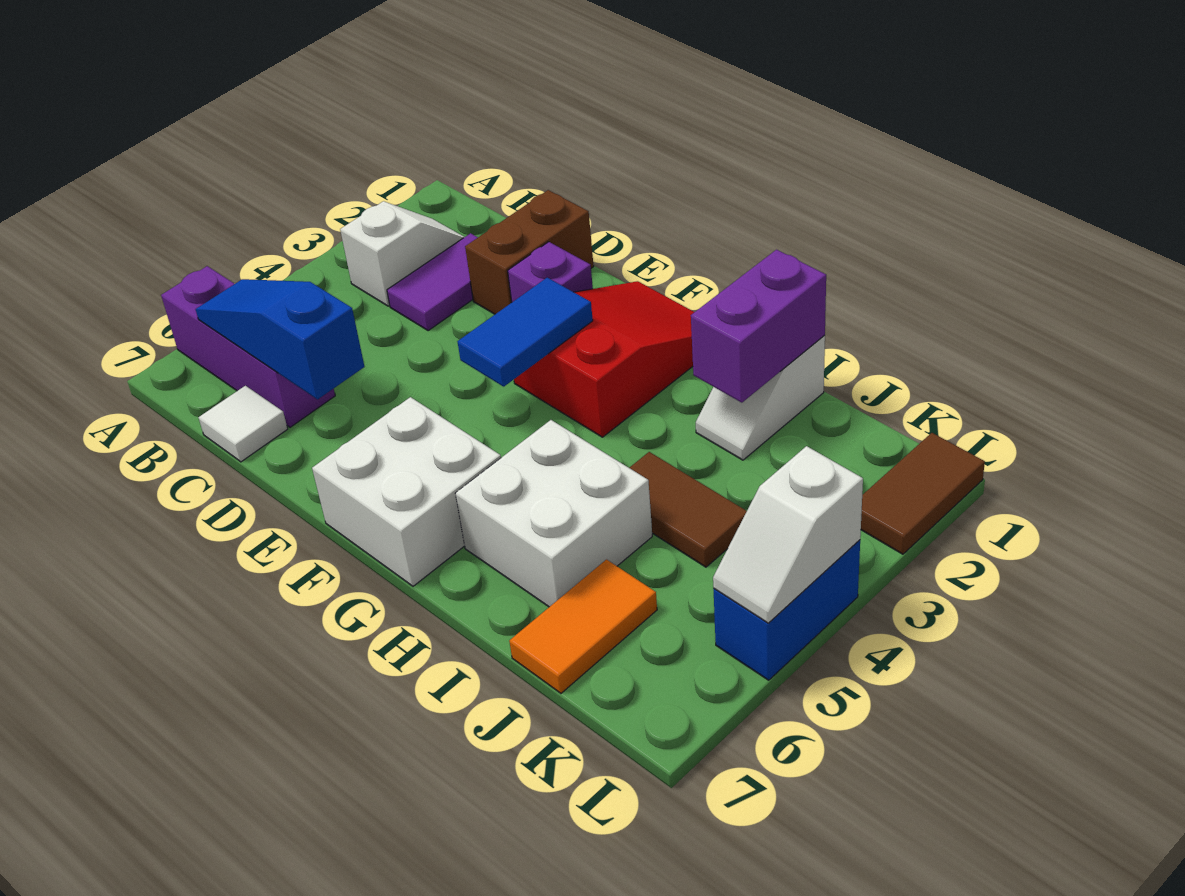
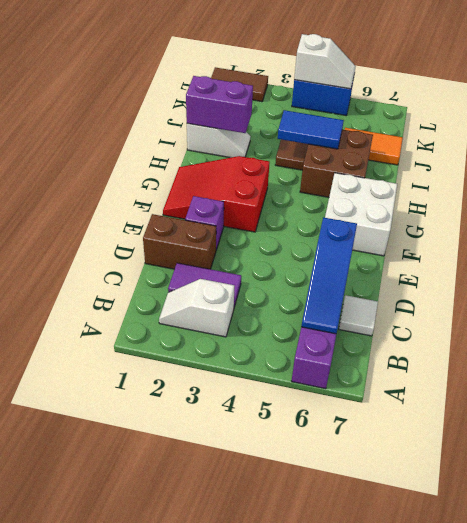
blue tile F3:F4 level 2 -> blue tile I4:I5 level 2
white brick H5:I6 level 1 -> brown brick H5:I6 level 1

